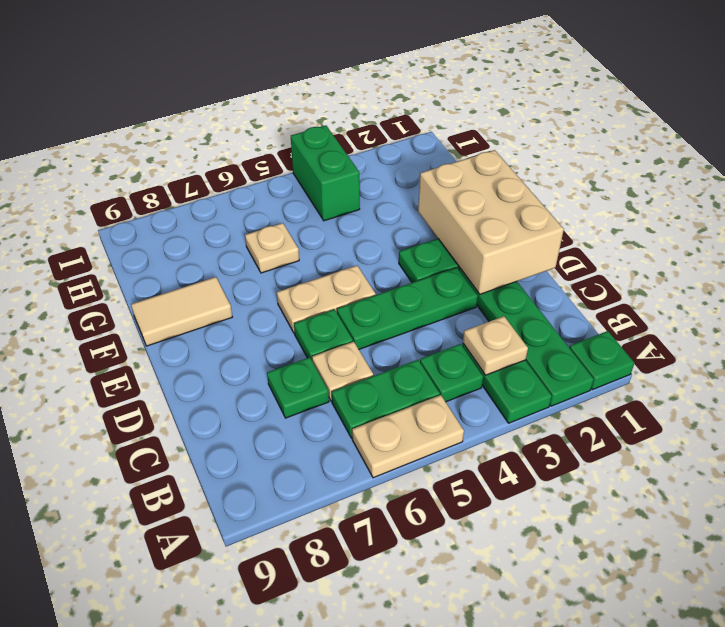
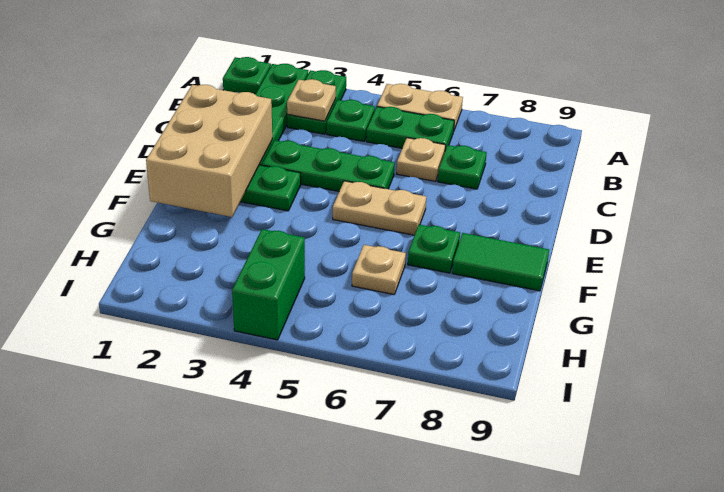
green plate D6 level 1 -> green plate F7 level 1
tan tile F8:F9 level 1 -> green tile F8:F9 level 1

